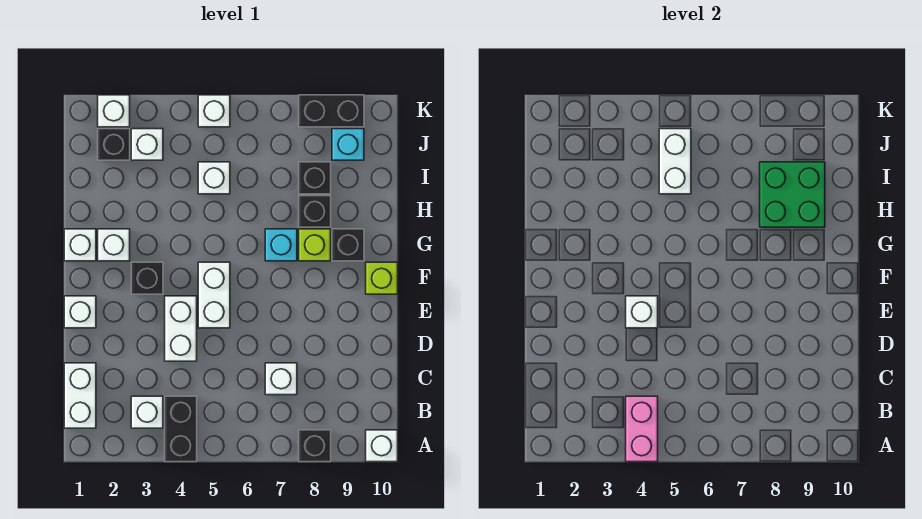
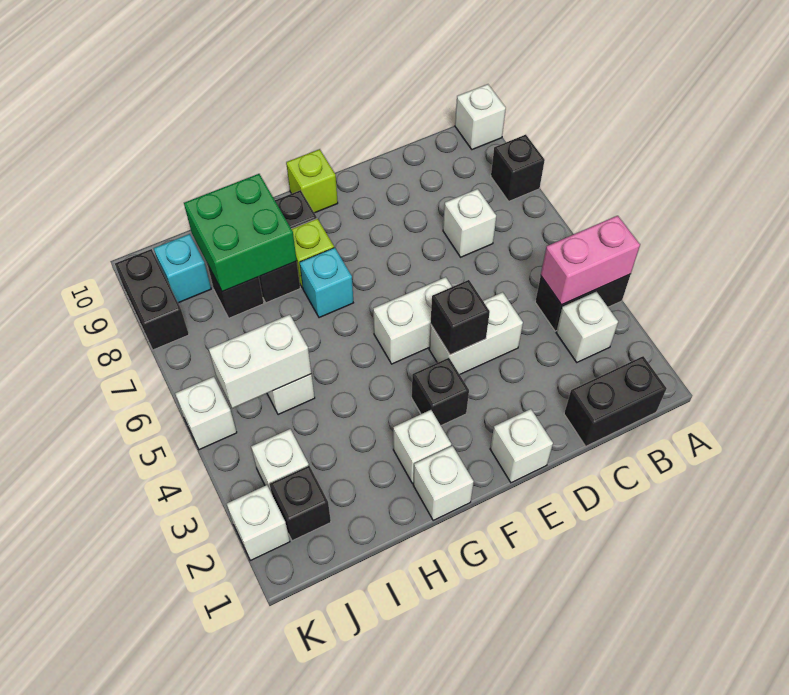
white brick B1:C1 level 1 -> black brick B1:C1 level 1
white brick E4 level 2 -> black brick E4 level 2

